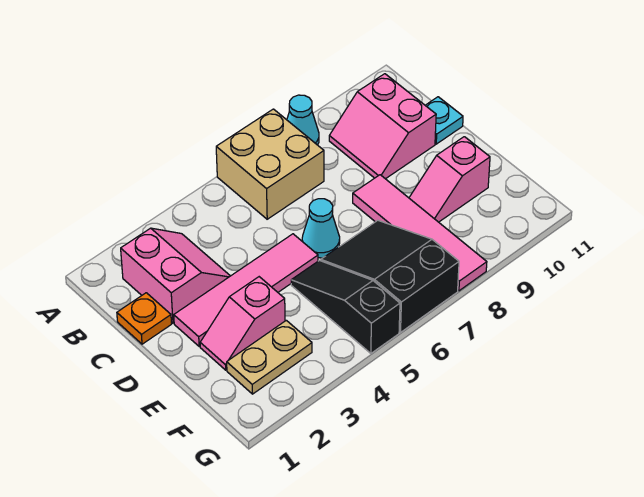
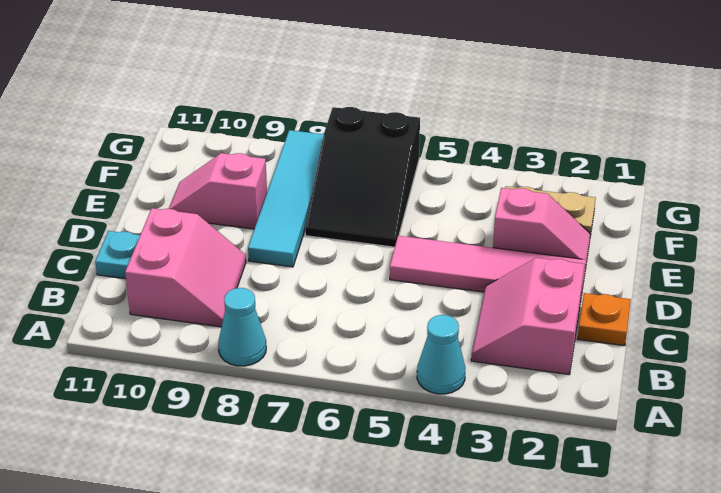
tan brick A6:B7 level 1 -> none
cyan cone D6 level 1 -> cyan cone A4 level 1
pink tile D8:G8 level 1 -> cyan tile D8:G8 level 1
black slope E5:G5 level 1 top G -> none
pink slope E9:E10 level 1 top 10 -> pink slope E9:E10 level 1 top 9

